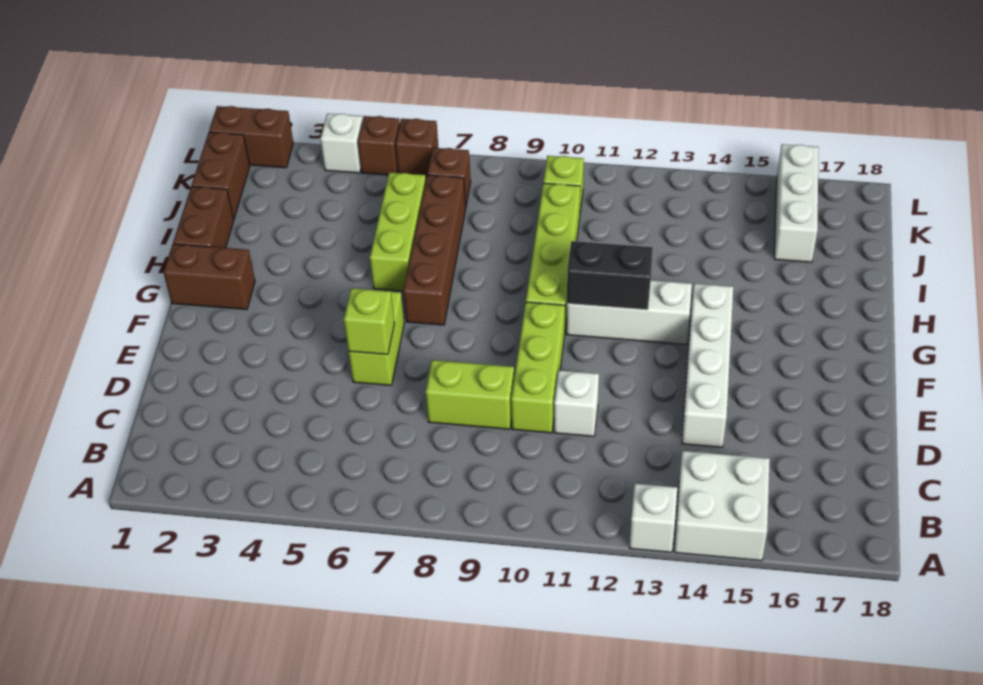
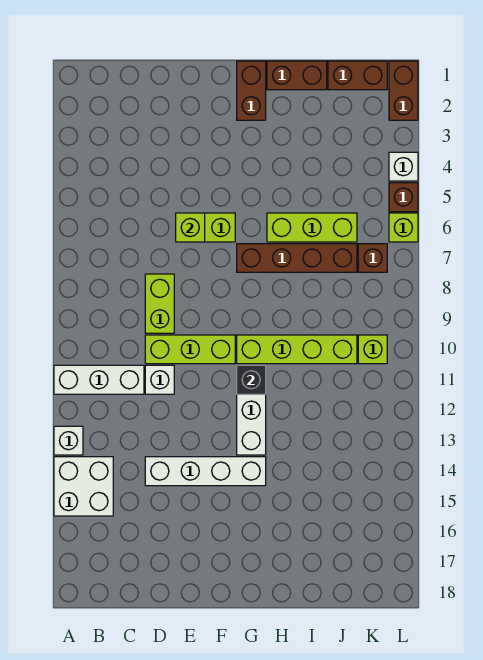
black brick G11:G12 level 2 -> black brick G11 level 2
white brick J16:L16 level 1 -> white brick A11:C11 level 1
brown brick L6 level 1 -> lime brick L6 level 1

